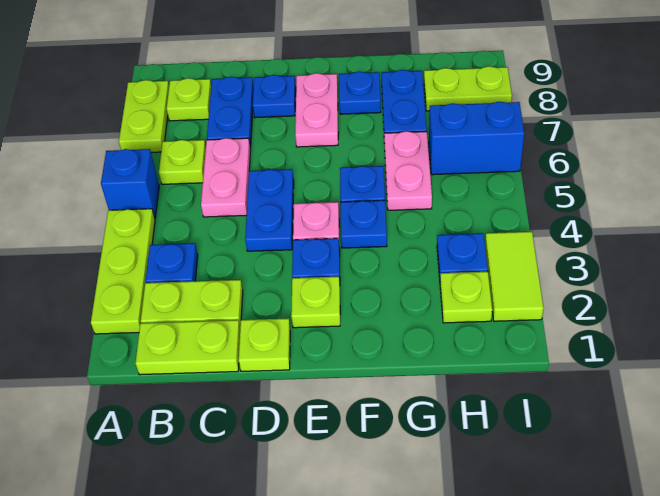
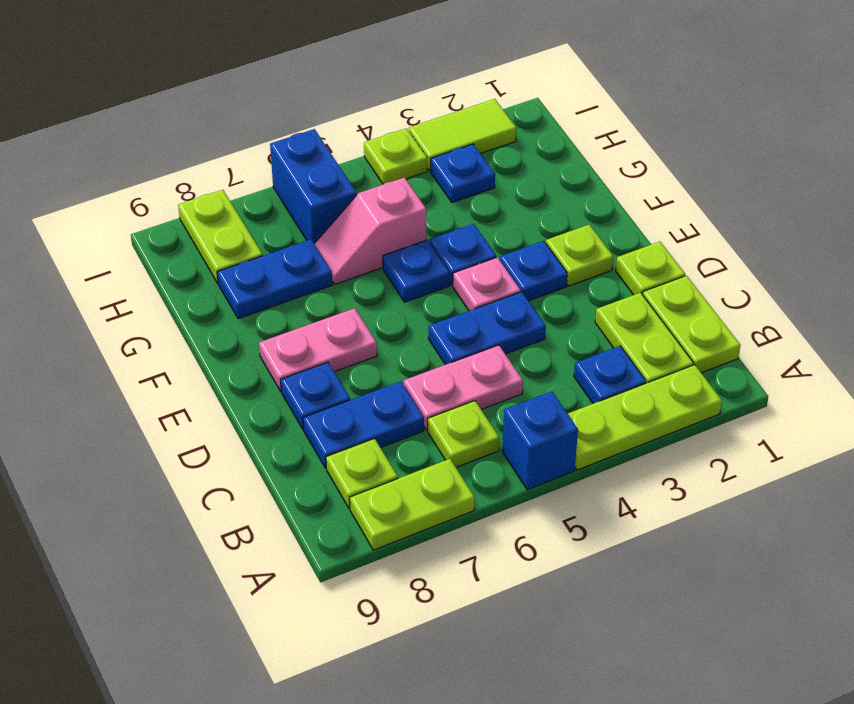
blue plate F8 level 1 -> none
pink plate G5:G6 level 1 -> pink slope G5:G6 level 1 top 5
lime plate H2 level 1 -> lime plate I4 level 1

